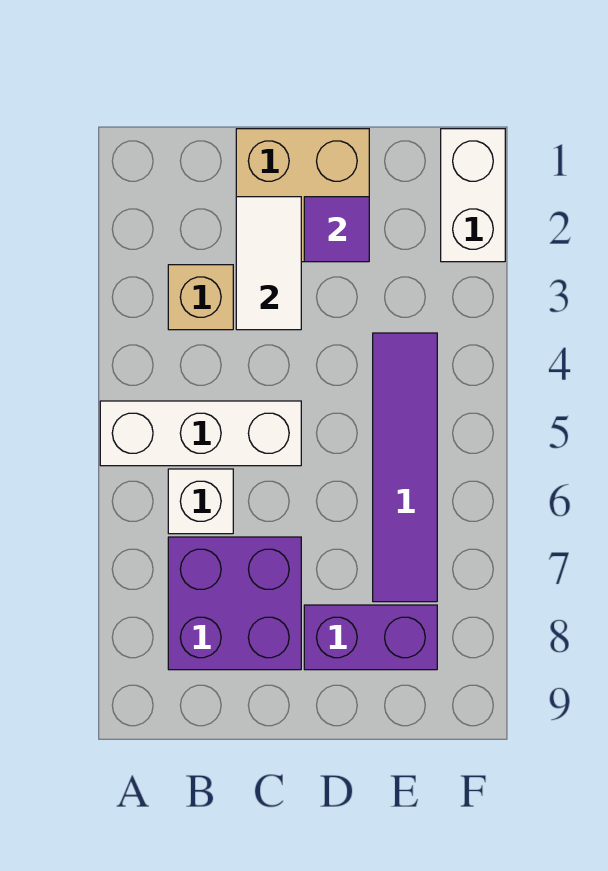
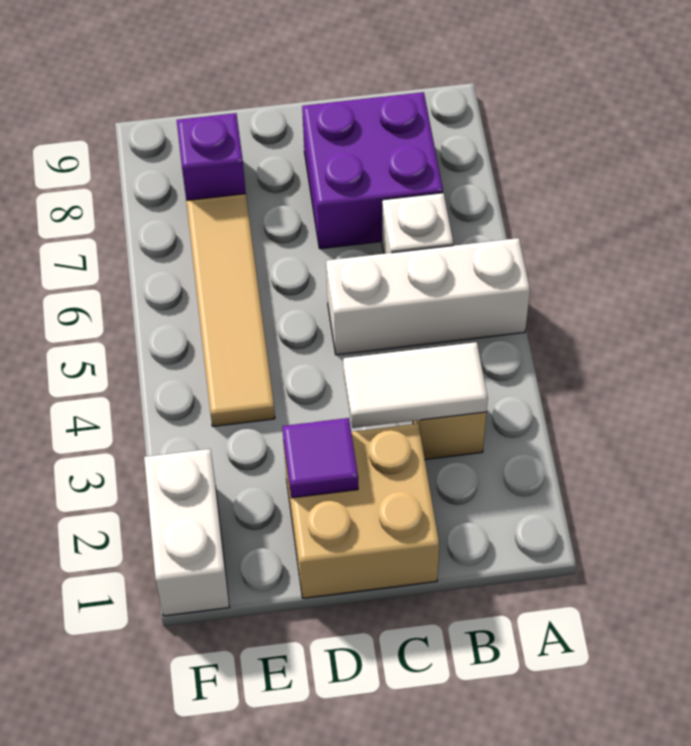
white tile C2:C3 level 2 -> white tile B3:C3 level 2
purple brick D8:E8 level 1 -> purple brick E8 level 1
purple tile E4:E7 level 1 -> tan tile E4:E7 level 1

